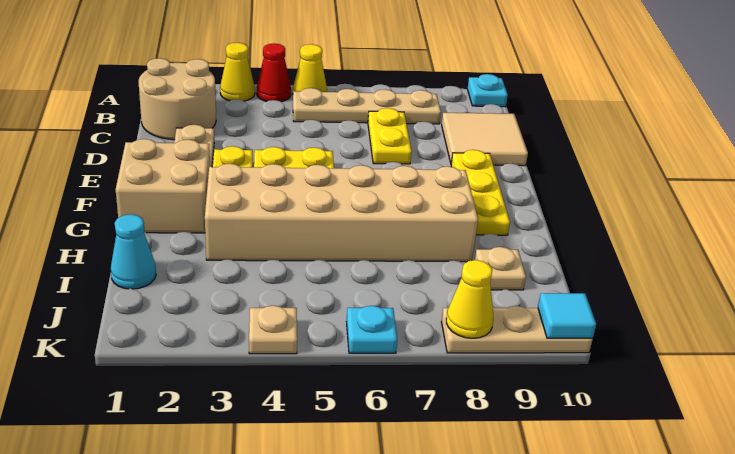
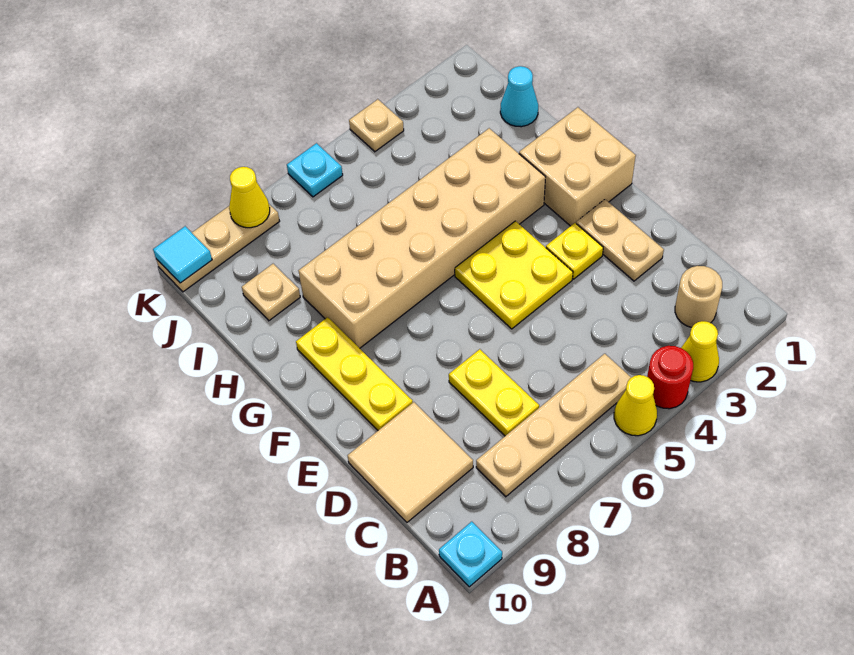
red cone A4 level 1 -> red round brick A4 level 1
tan round brick B1:C2 level 1 -> tan round brick B2 level 1

